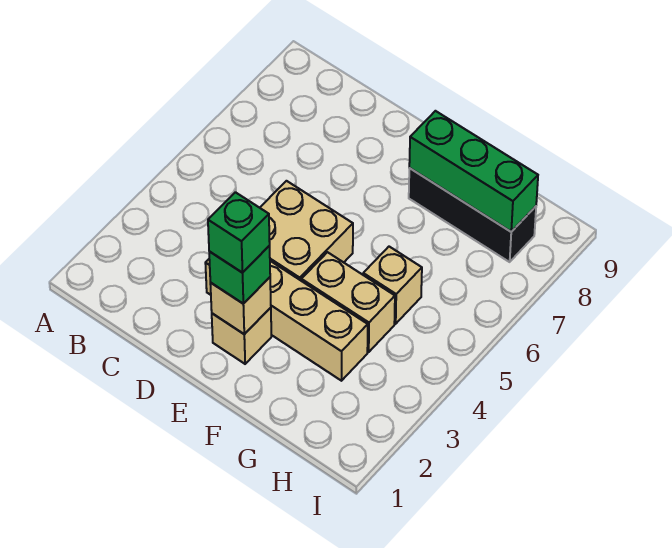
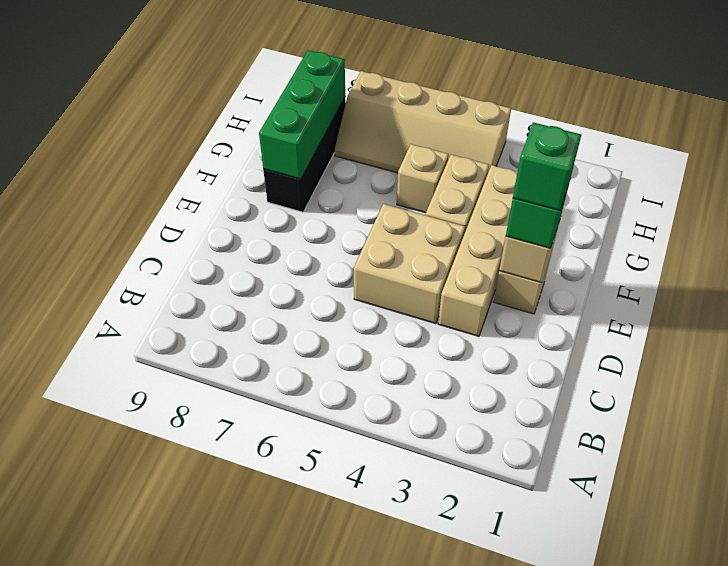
none -> tan slope H4:I7 level 1 top I

